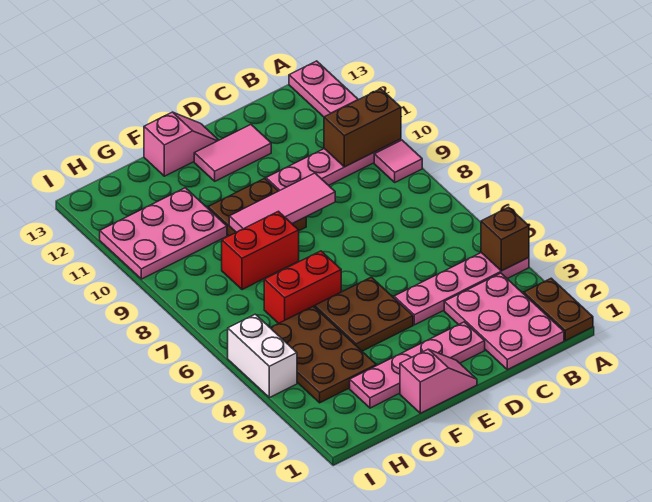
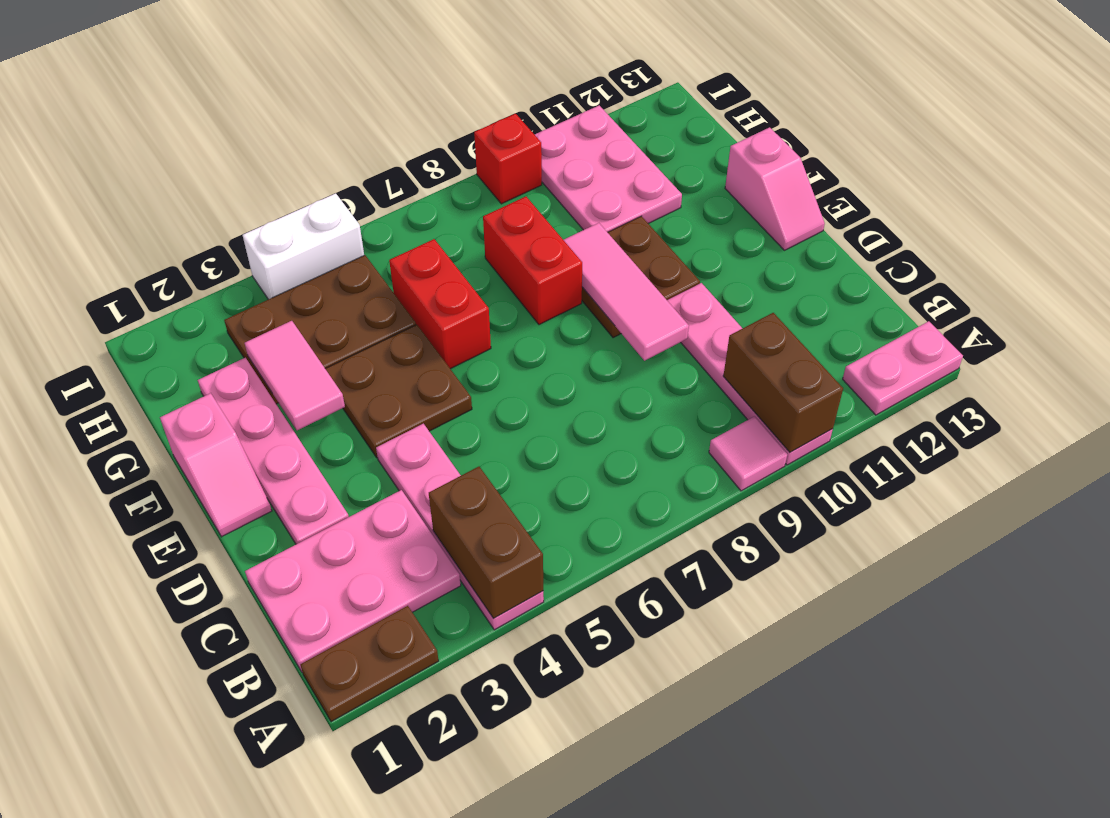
brown brick A4 level 2 -> brown brick A4:B4 level 2
pink tile D12:E12 level 1 -> pink tile F3:G3 level 2
none -> red brick I9 level 1

